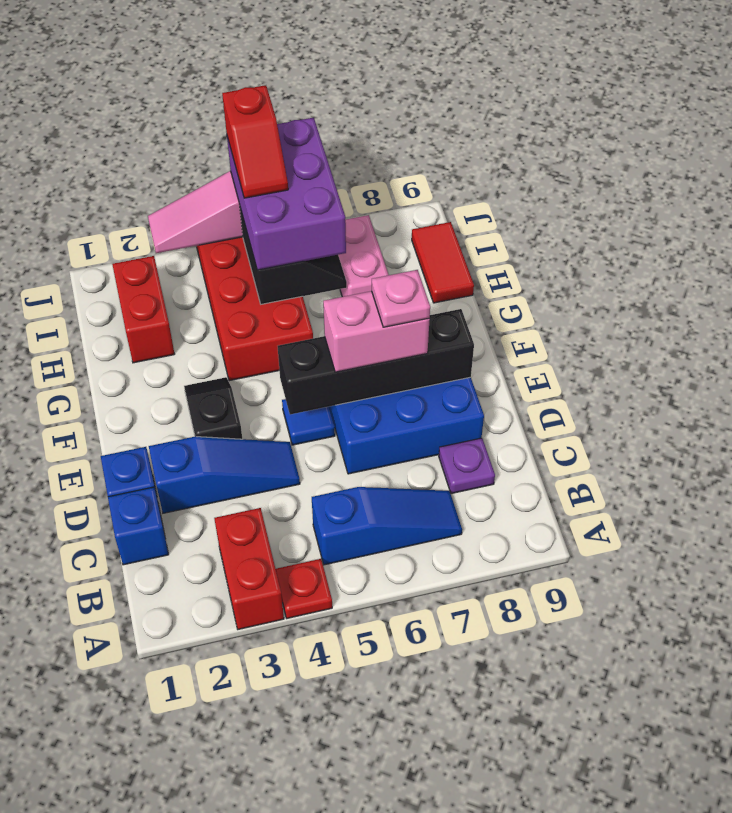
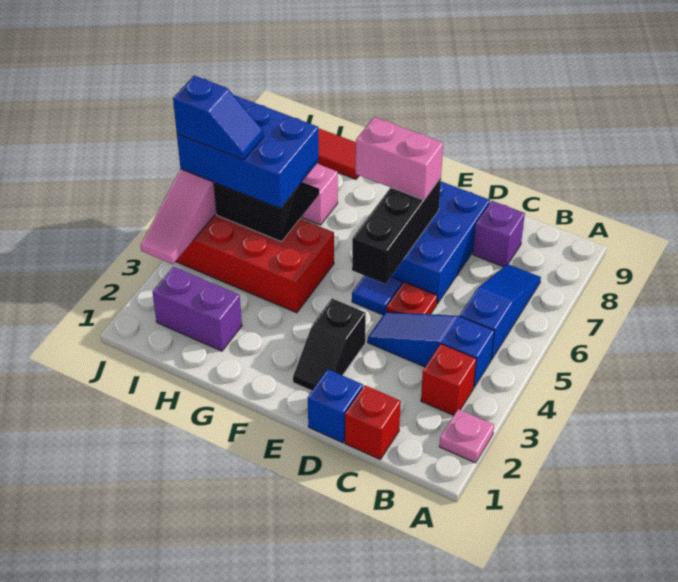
red brick A3:B3 level 1 -> red brick B3 level 1
red plate A4 level 1 -> red plate D5 level 1
blue brick C1 level 1 -> red brick C1 level 1
purple plate C8 level 1 -> purple brick C8 level 1
blue slope D2:D4 level 1 top 2 -> blue slope B4:D4 level 1 top B
black slope E3:F3 level 1 top E -> black slope E2:E3 level 1 top 3
black brick E5:E8 level 2 -> black brick E5:E7 level 2
pink brick E6:E7 level 3 -> pink brick E7:F7 level 3
pink plate E7 level 4 -> pink plate A2 level 1
red brick H2:I2 level 1 -> purple brick H2:I2 level 1
purple brick H5:J6 level 3 -> blue brick H5:J6 level 3
red slope I5:J5 level 4 top J -> blue slope I5:J5 level 4 top J

